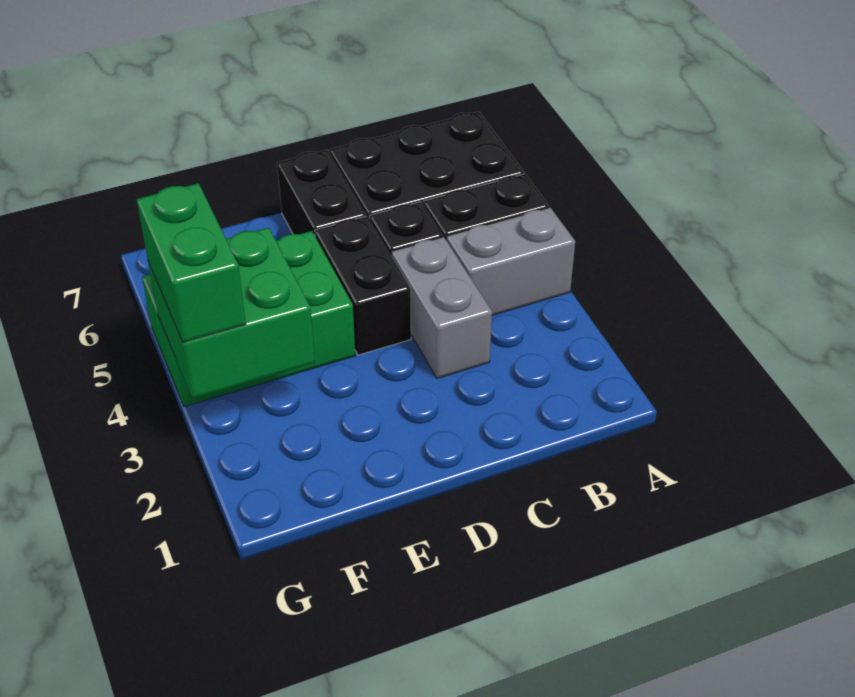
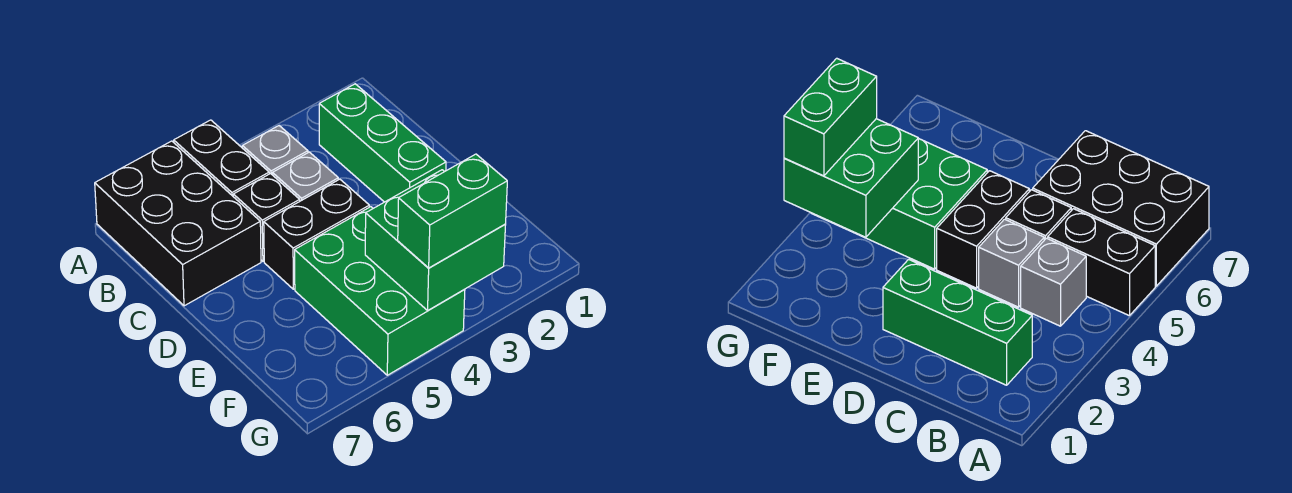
grey brick A4:B4 level 1 -> grey brick B4 level 1
none -> green brick B2:D2 level 1
grey brick C3:C4 level 1 -> grey brick C4 level 1
black brick D6:D7 level 1 -> none

